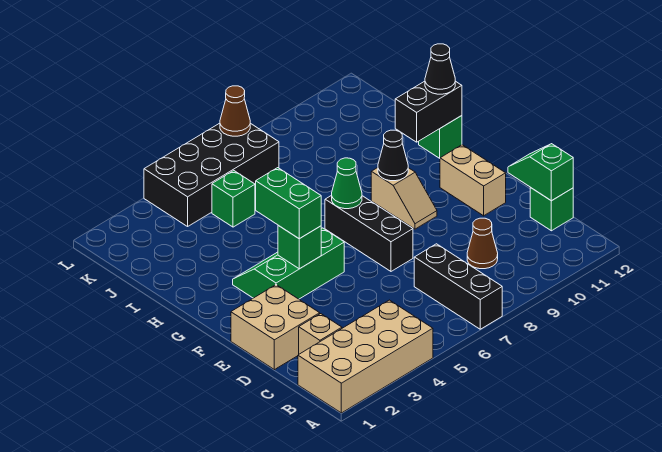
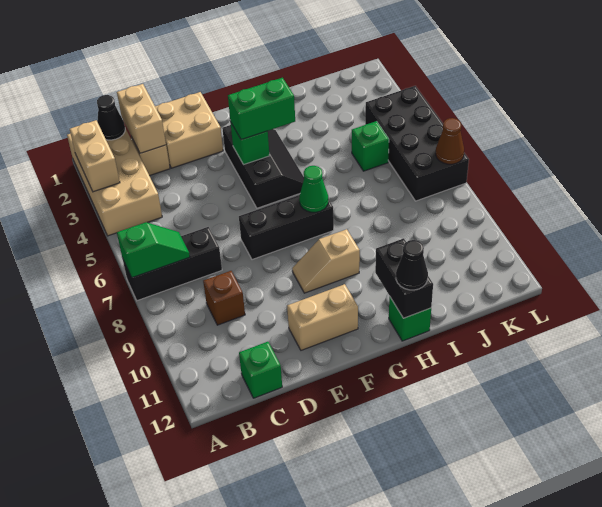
none -> tan brick A2:A3 level 2
none -> tan brick C1:C2 level 2
brown cone C9 level 1 -> brown brick C9 level 1
green slope C12:D12 level 2 top C -> green slope A7:B7 level 2 top A
green slope F3:G5 level 1 top F -> black slope F3:G5 level 1 top F
black cone G9 level 2 -> black cone B1 level 2

